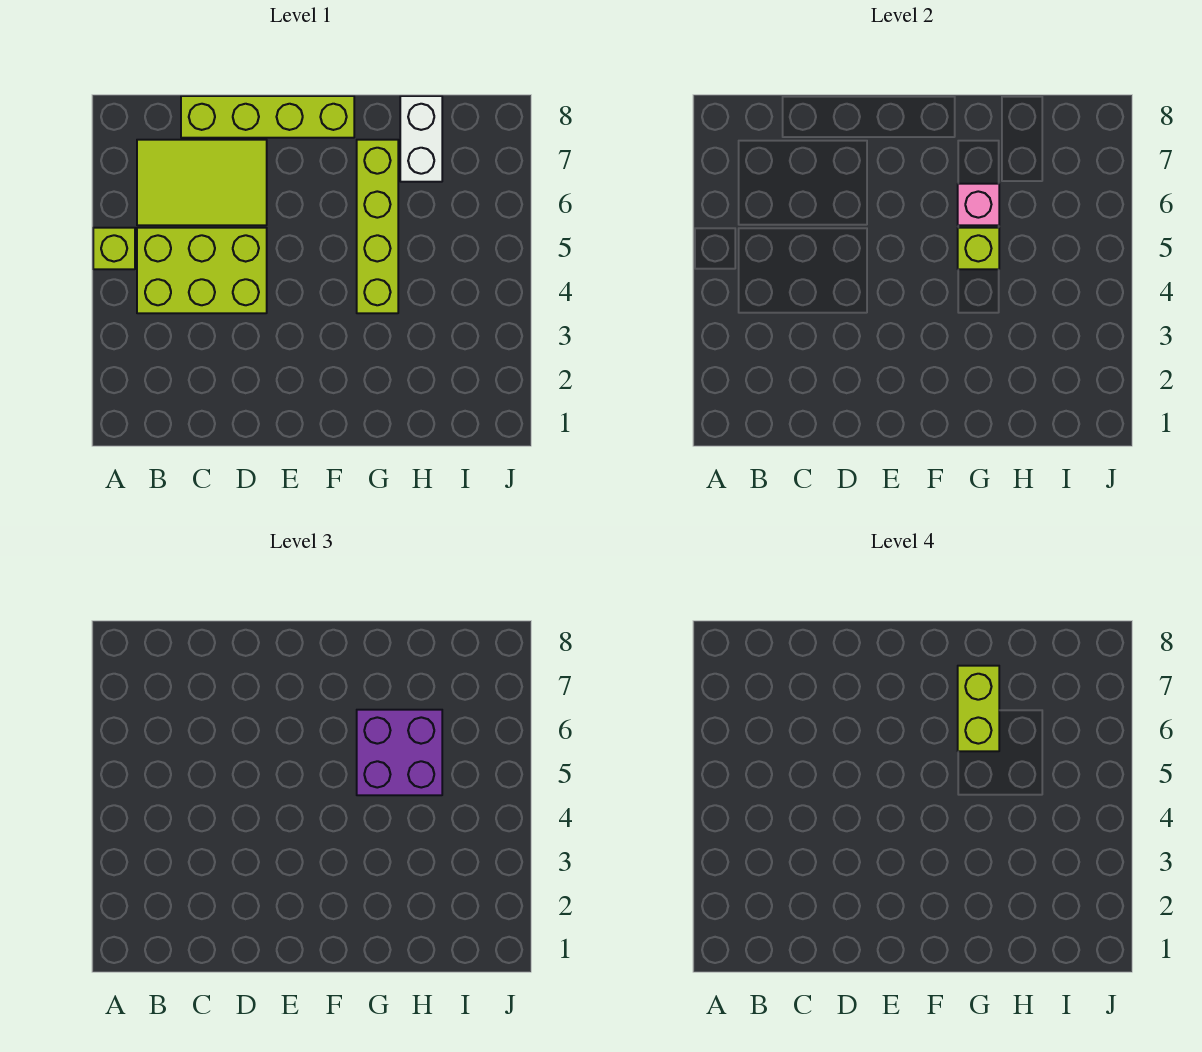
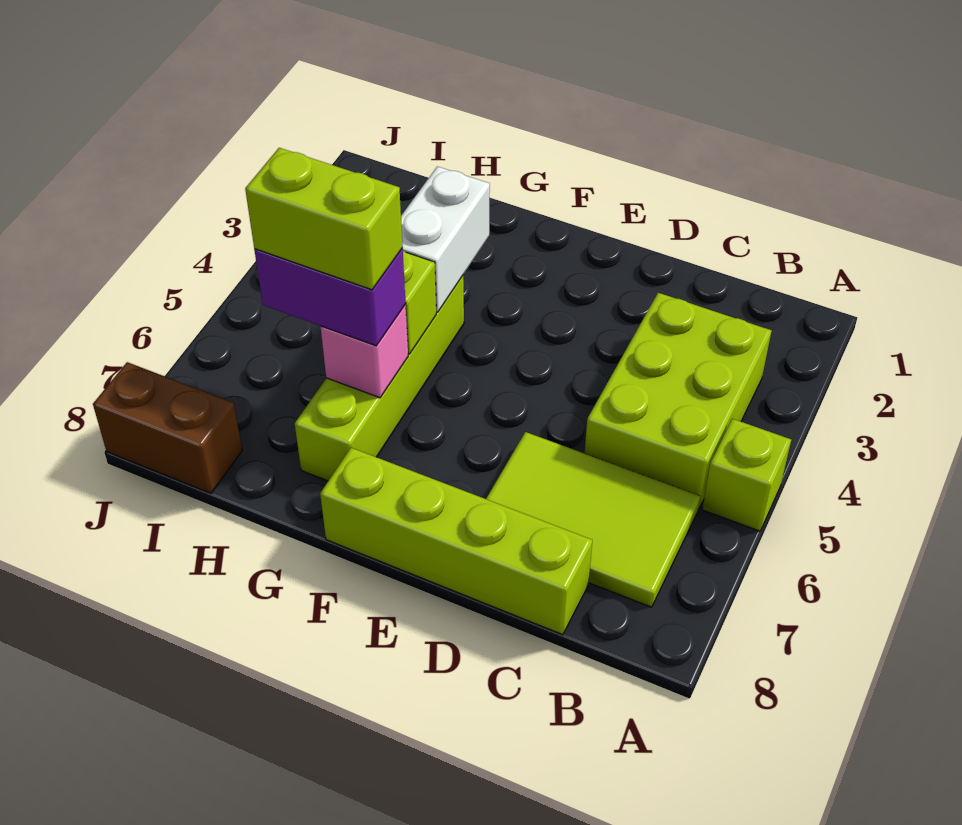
lime brick B4:D5 level 1 -> lime brick B3:C5 level 1
purple brick G5:H6 level 3 -> purple brick G6:H6 level 3
lime brick G6:G7 level 4 -> lime brick G6:H6 level 4
white brick H7:H8 level 1 -> white brick G3:G4 level 2
none -> brown brick I8:J8 level 1

